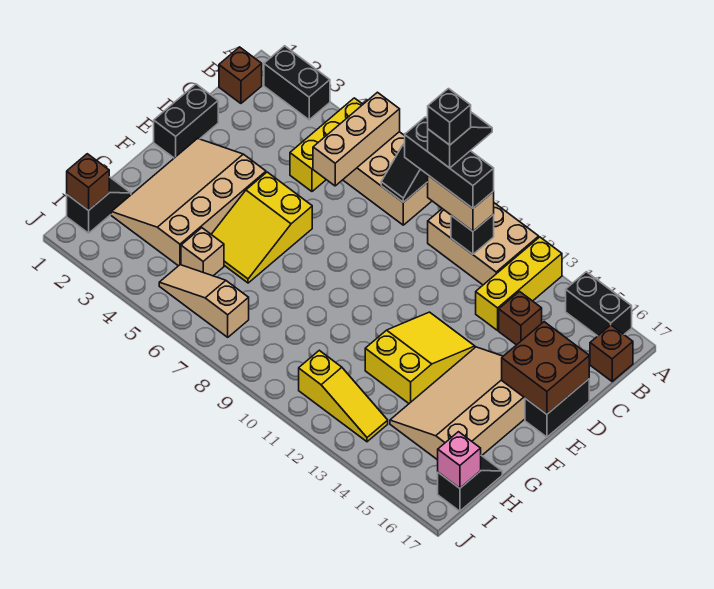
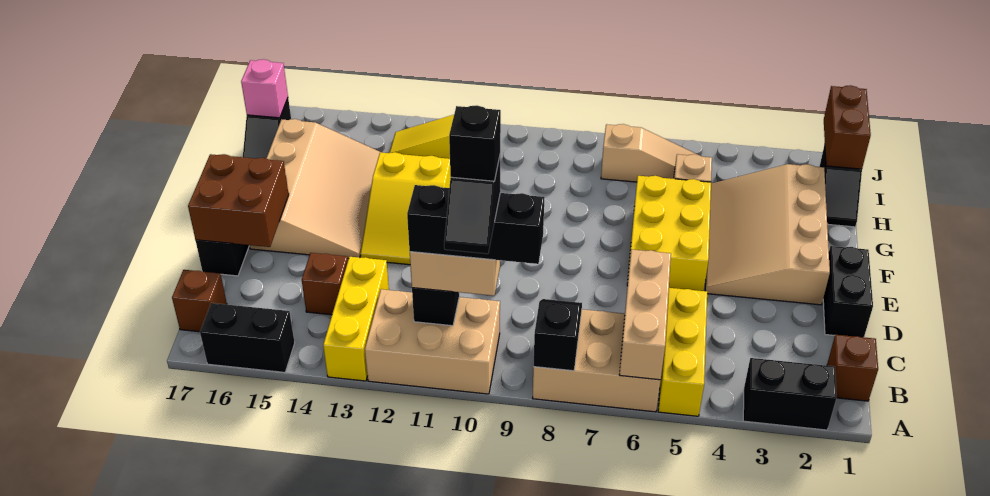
tan slope E2:H4 level 1 top 4 -> tan slope E2:H4 level 1 top 2
yellow slope E5:G6 level 1 top E -> yellow brick E5:G6 level 1
brown brick I1 level 2 -> brown brick I1:J1 level 2

